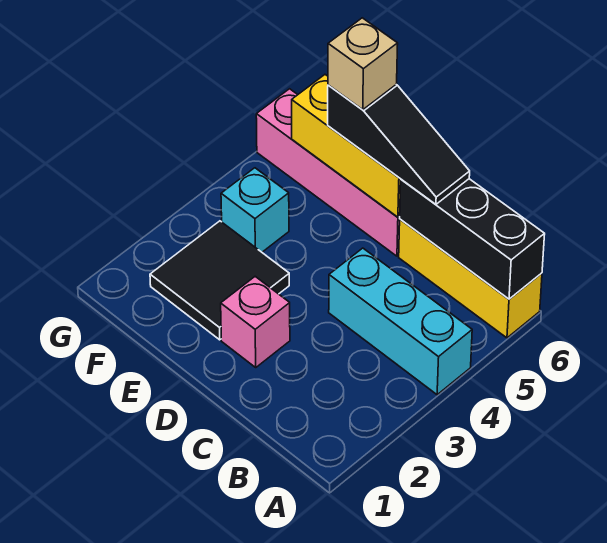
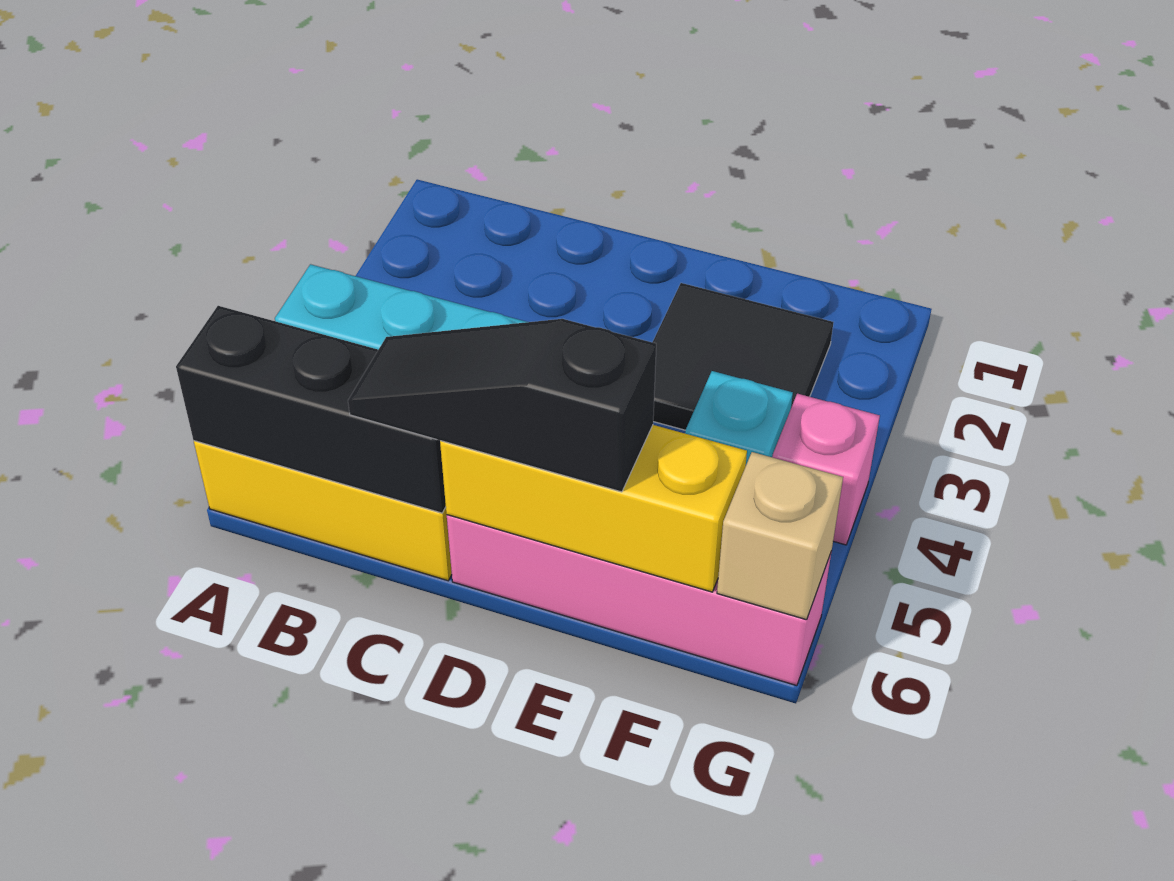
pink brick D2 level 1 -> pink brick G4 level 1
tan brick E6 level 4 -> tan brick G6 level 2

